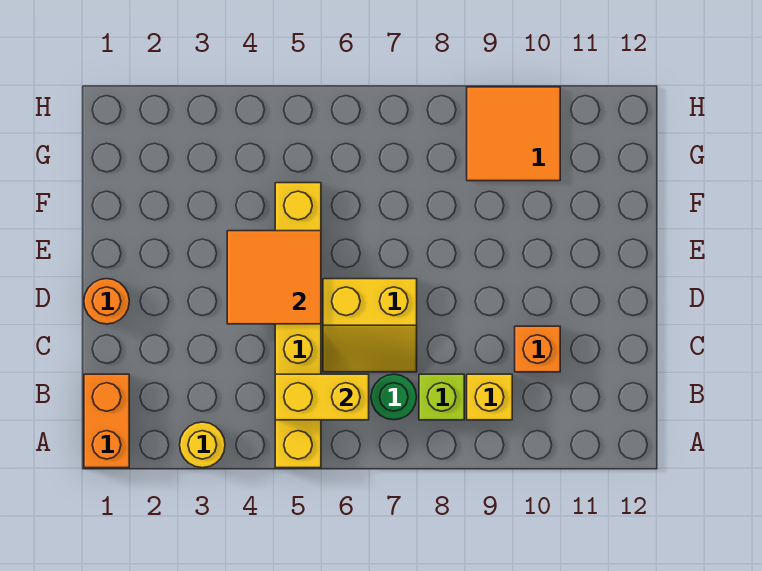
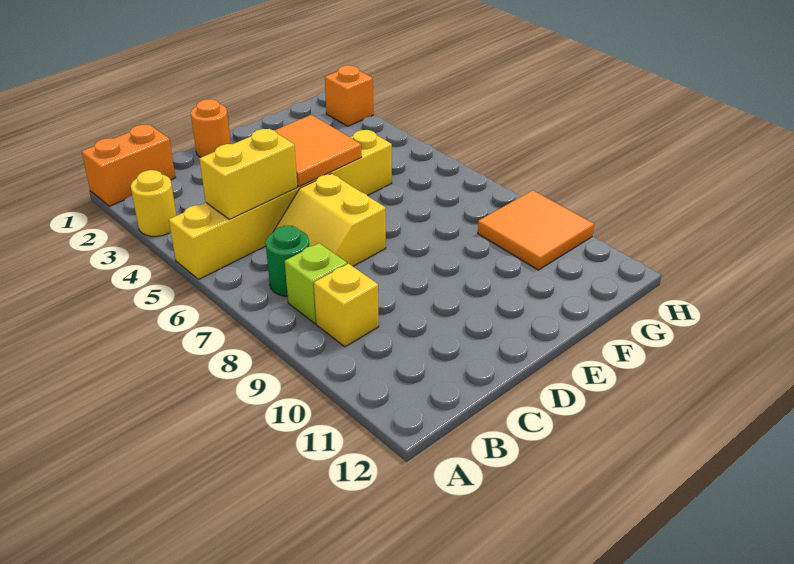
yellow brick B5:B6 level 2 -> yellow brick B5:C5 level 2
orange brick C10 level 1 -> orange brick H2 level 1

